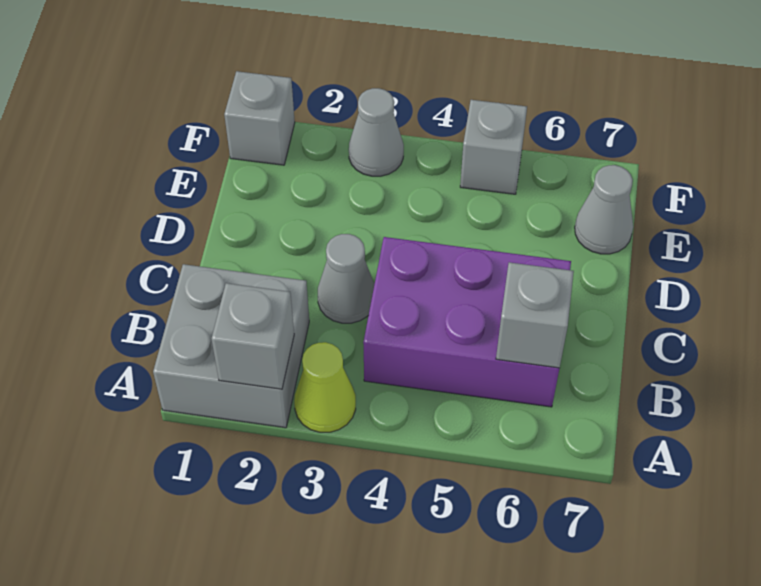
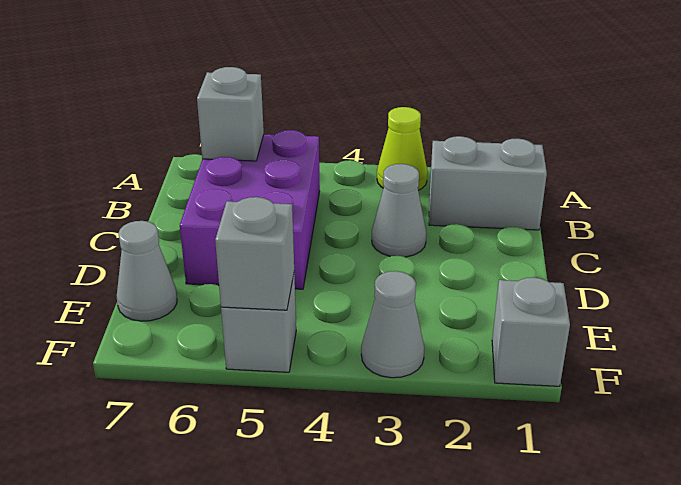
grey brick A1:B2 level 1 -> grey brick B1:B2 level 1
grey brick A2 level 2 -> grey brick F5 level 2
purple brick B4:C6 level 1 -> purple brick B5:D6 level 1

